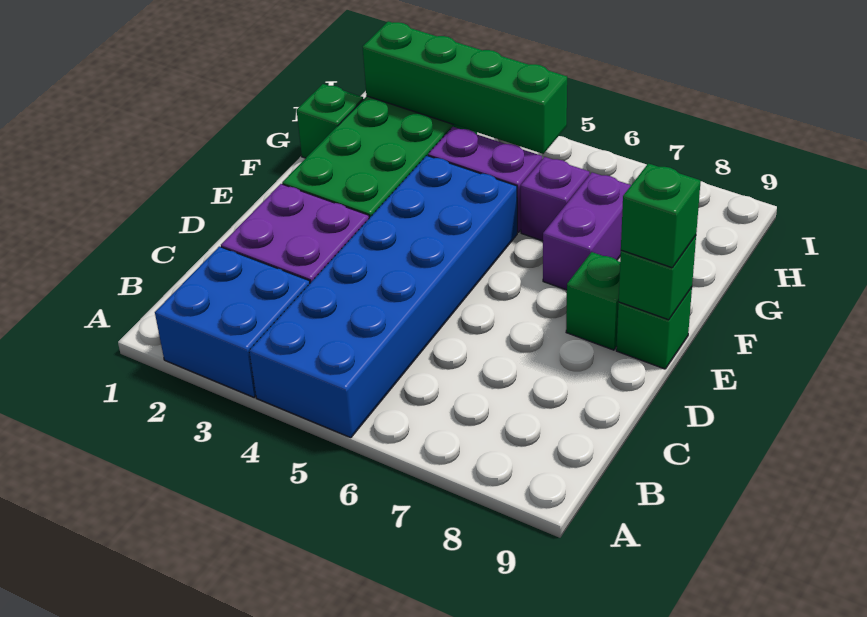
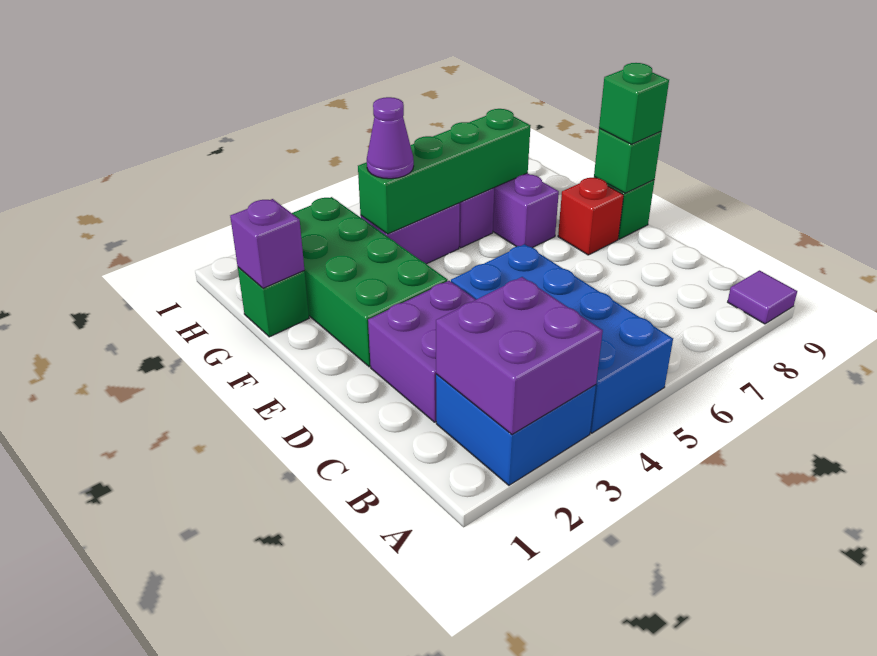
none -> purple brick A2:B3 level 2
blue brick A4:F5 level 1 -> blue brick A4:D5 level 1
none -> purple tile A9 level 1
green brick E8 level 1 -> red brick E8 level 1
none -> purple brick G1 level 2
none -> purple cone G4 level 3
green brick H2:H5 level 2 -> green brick G4:G7 level 2

